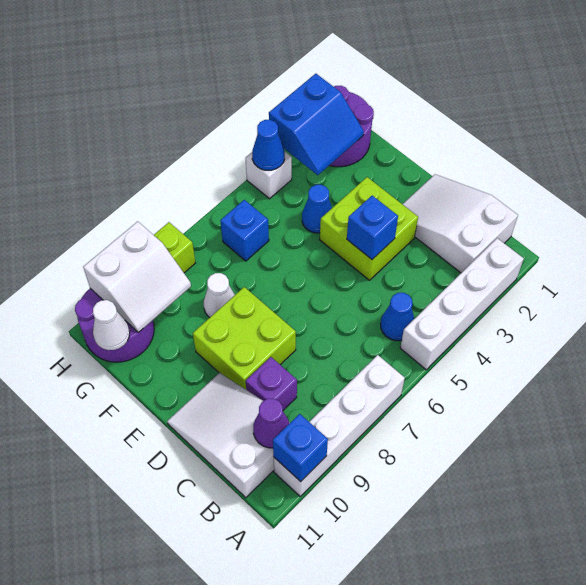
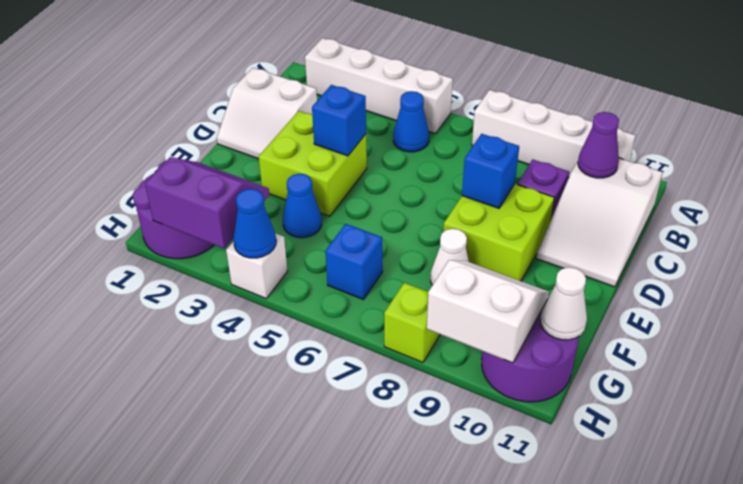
blue brick A10 level 2 -> blue brick D8 level 2
white slope B1:D2 level 1 top B -> white slope C1:D2 level 1 top C
blue slope G2:H3 level 2 top H -> purple slope G2:H3 level 2 top H

